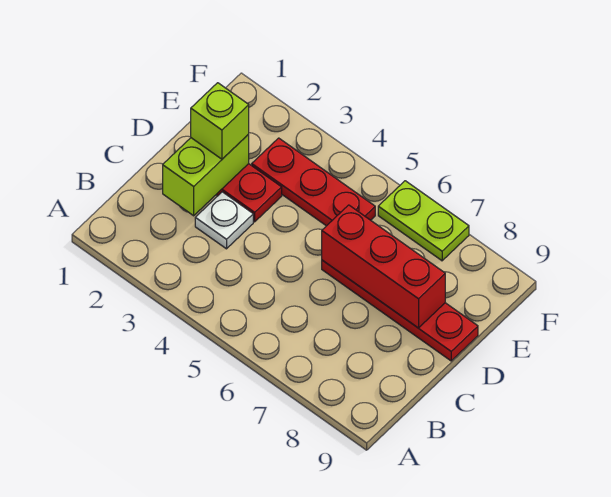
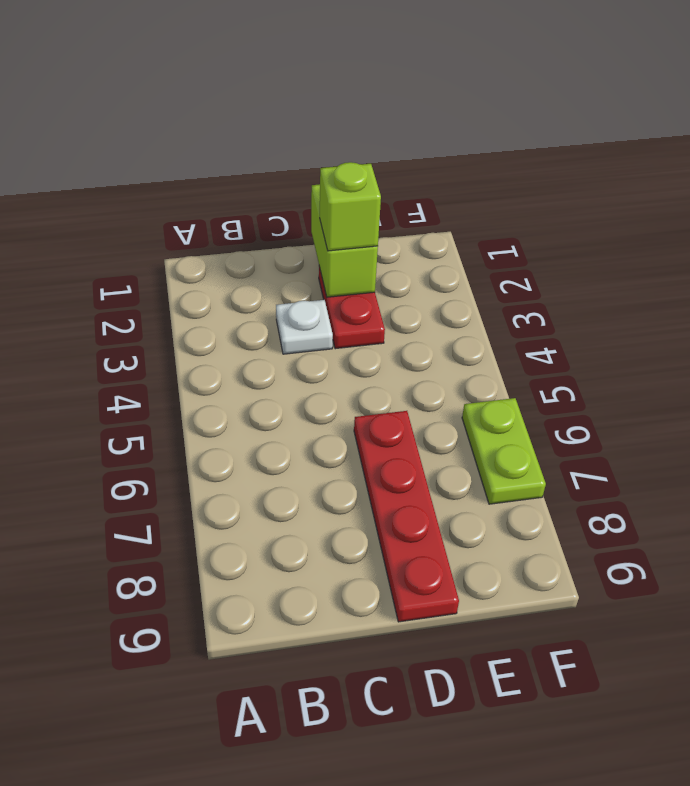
lime brick C2:D2 level 2 -> lime brick D1:D2 level 2
red brick D6:D8 level 2 -> none
red plate E3:E5 level 1 -> none

